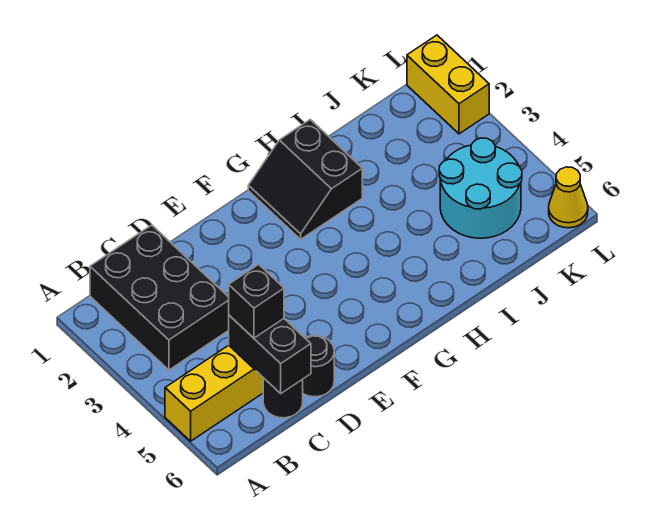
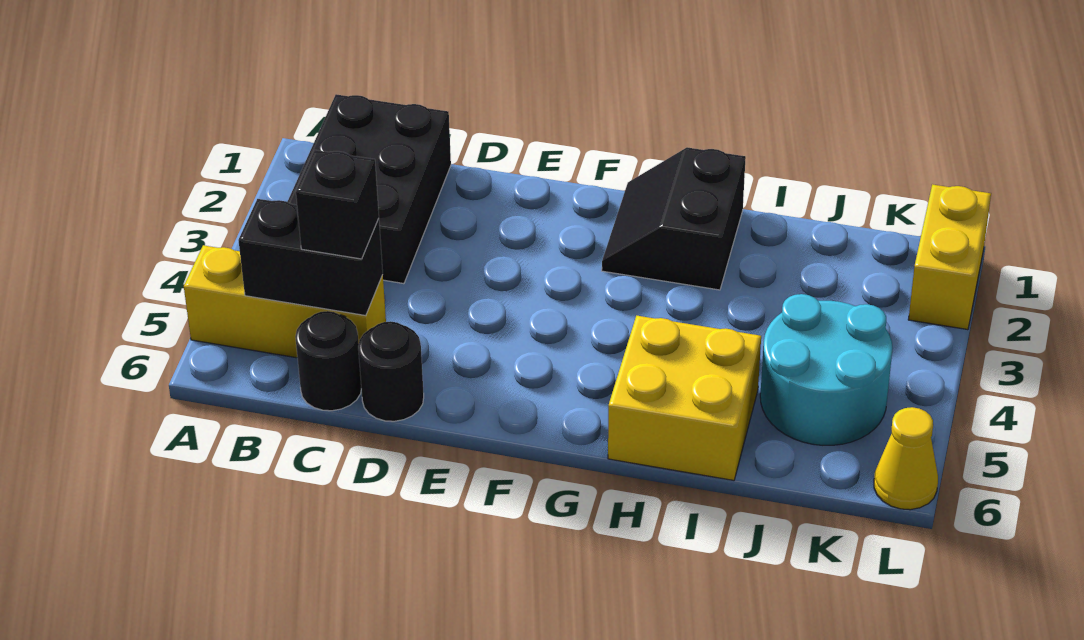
black brick C5:C6 level 2 -> black brick B5:C5 level 2
none -> yellow brick H5:I6 level 1

